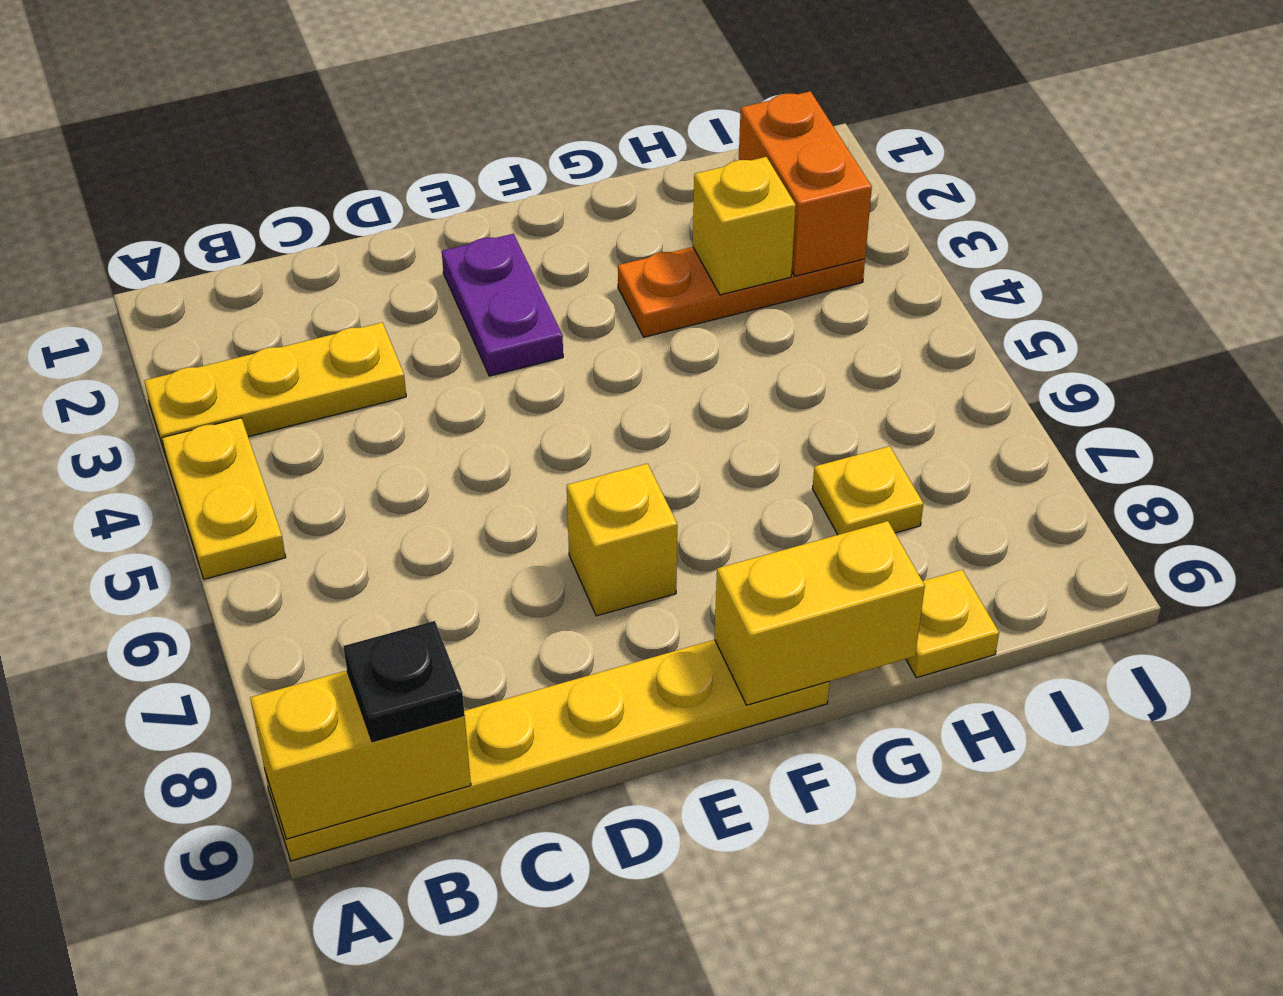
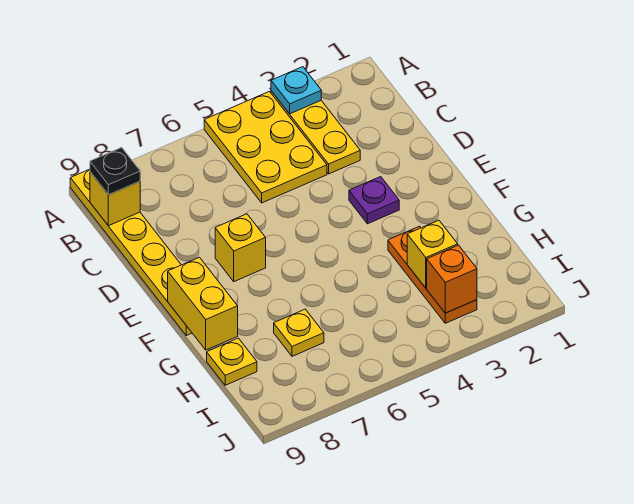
none -> cyan plate A3 level 2
yellow plate A4:A5 level 1 -> yellow plate A4:C5 level 1
yellow brick A9:B9 level 2 -> yellow brick B9 level 2
purple plate E2:E3 level 1 -> purple plate E3 level 1
orange brick I2:I3 level 2 -> orange brick I3 level 2

